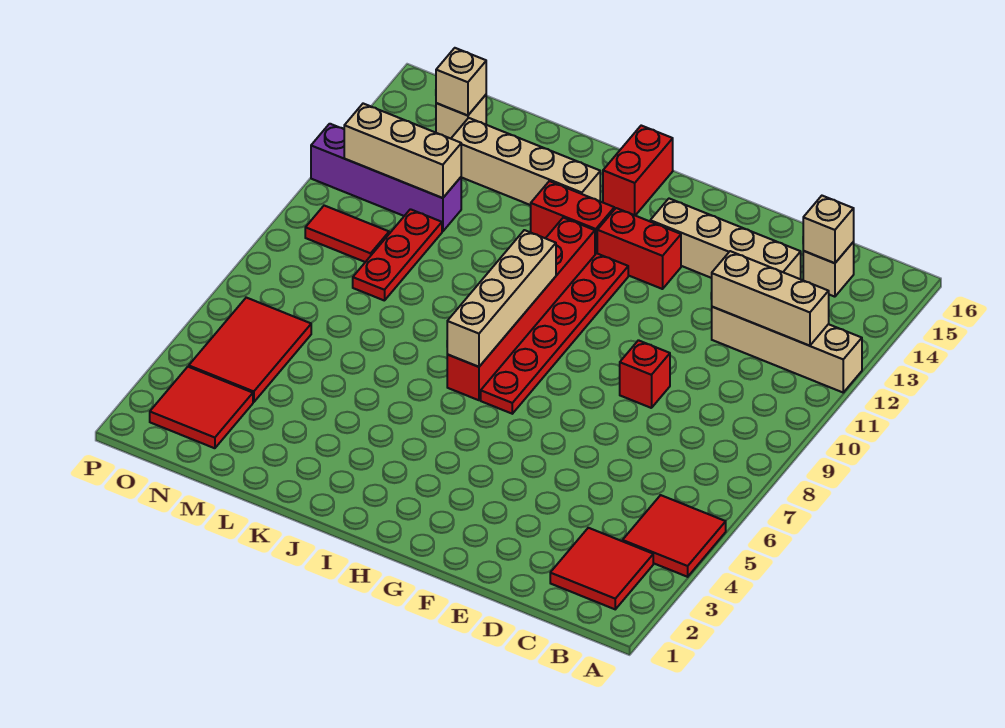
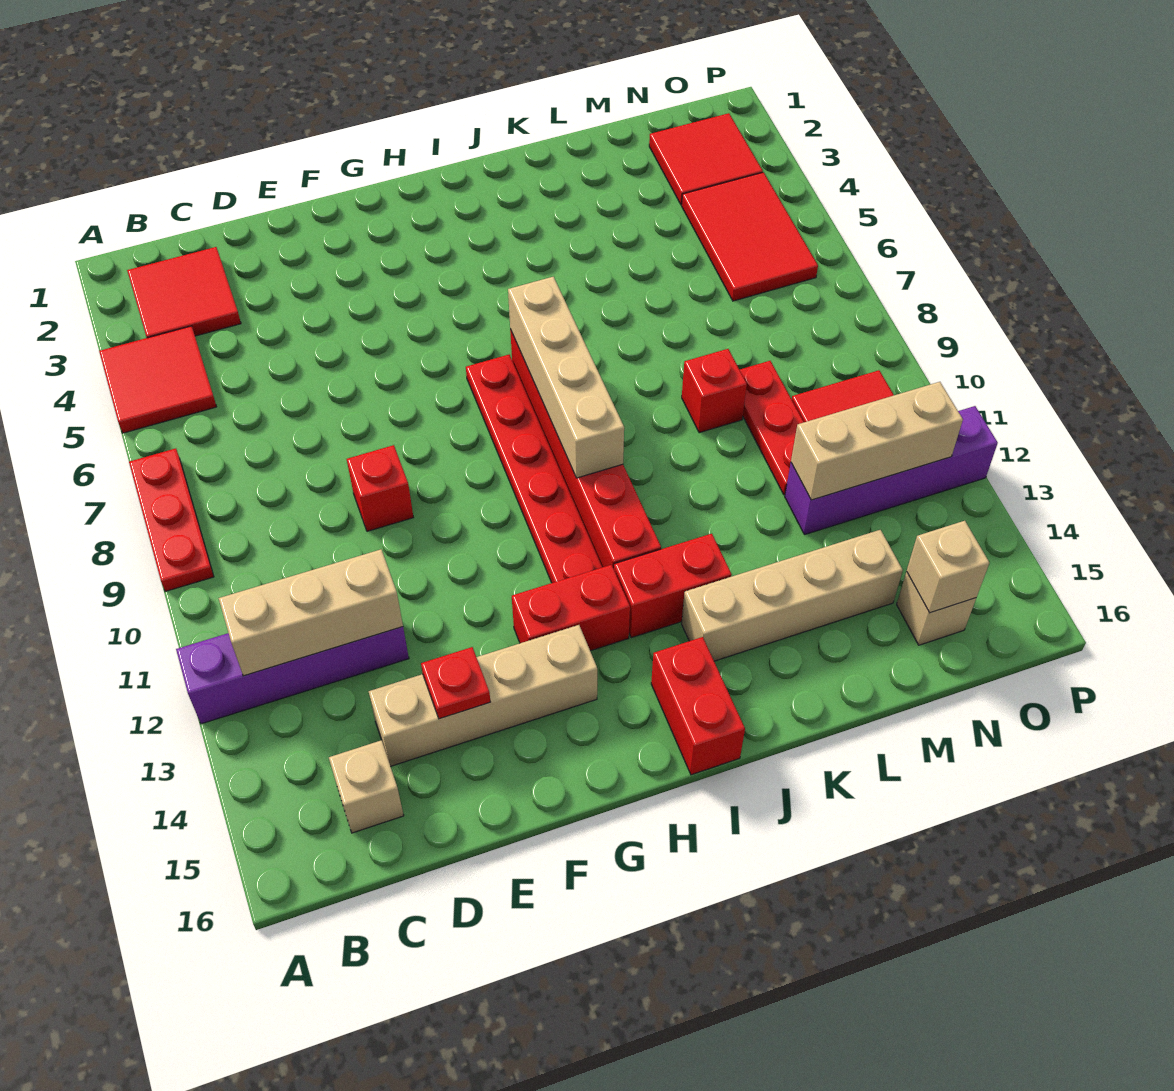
none -> red plate A7:A9 level 1
tan brick A12:D12 level 1 -> purple brick A12:D12 level 1
tan brick C15 level 2 -> none
none -> red plate E14 level 2
none -> red brick L9 level 1

